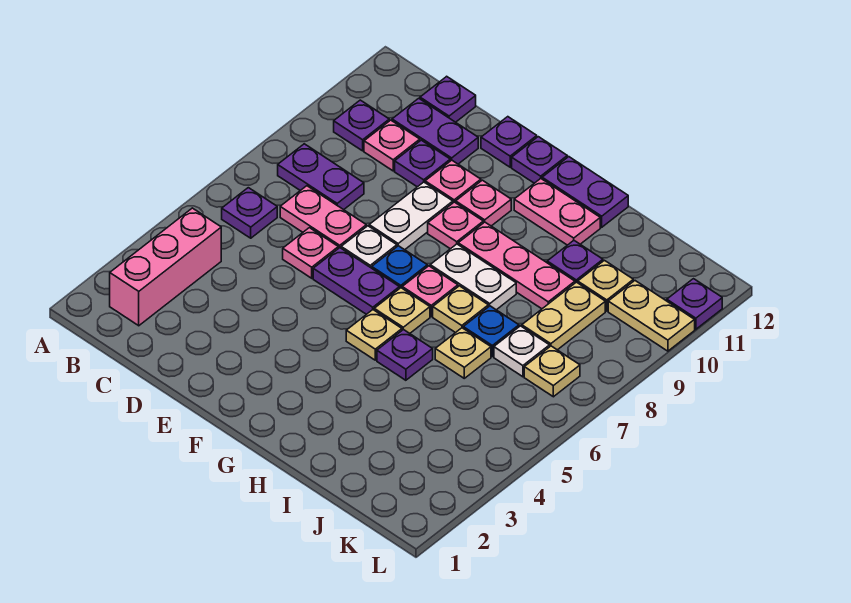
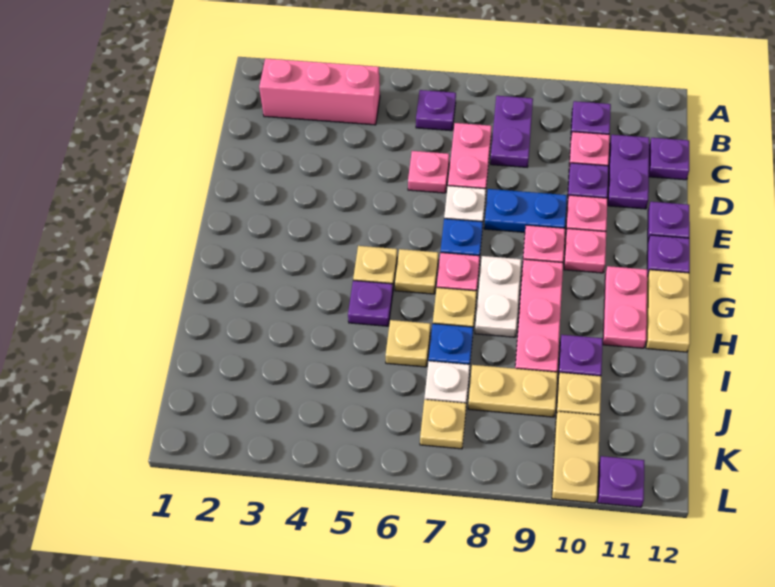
purple plate E6:F6 level 1 -> none
white plate E8:E9 level 1 -> blue plate E8:E9 level 1
purple plate G12:H12 level 1 -> tan plate G12:H12 level 1

